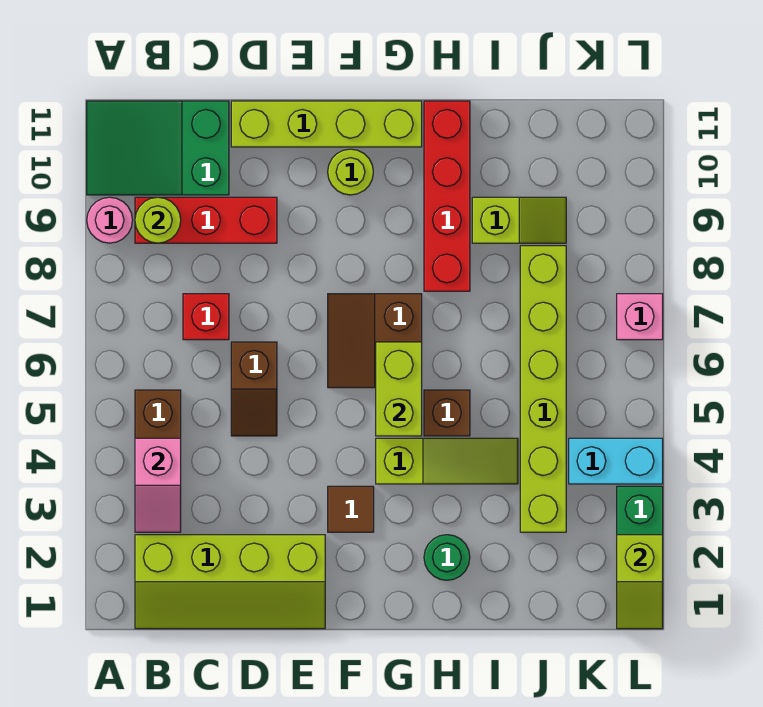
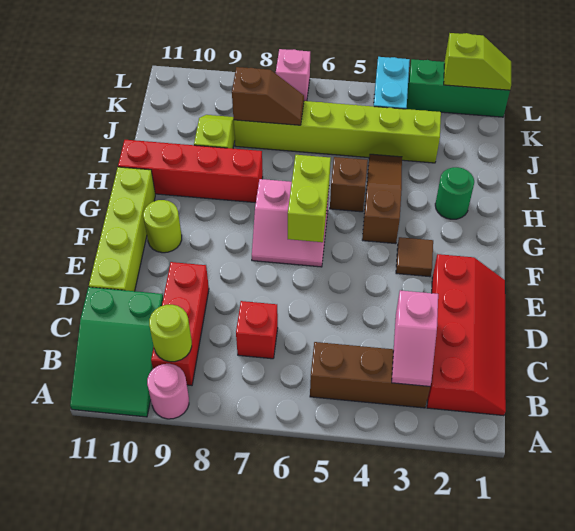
lime slope B1:E2 level 1 top 2 -> red slope B1:E2 level 1 top 2
pink slope B3:B4 level 2 top 4 -> pink slope B3:C3 level 2 top C
brown slope D5:D6 level 1 top 6 -> brown slope J7:J8 level 2 top 8
brown slope F6:G7 level 1 top G -> pink slope F6:G7 level 1 top G
lime slope G4:I4 level 1 top G -> brown slope G4:I4 level 1 top G
lime brick G5:G6 level 2 -> lime brick F6:G6 level 2

